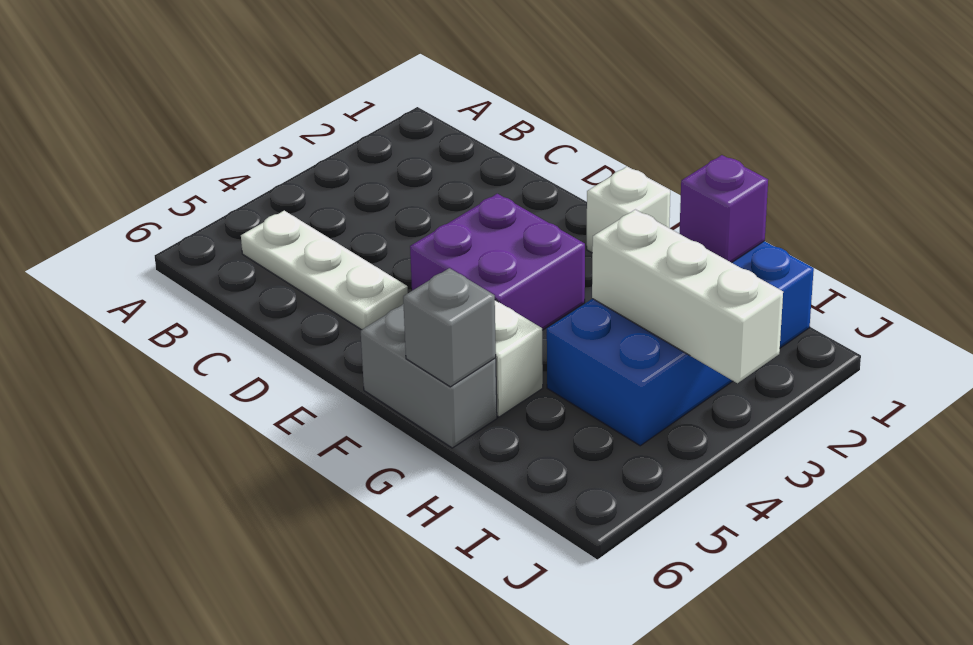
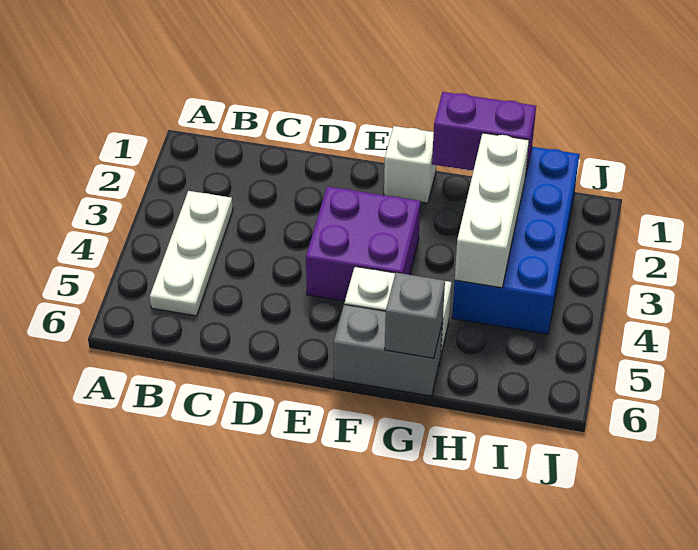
white plate B5:D5 level 1 -> white plate B3:B5 level 1
purple brick H1 level 2 -> purple brick G1:H1 level 2
white brick H3:J3 level 2 -> white brick H2:H4 level 2

